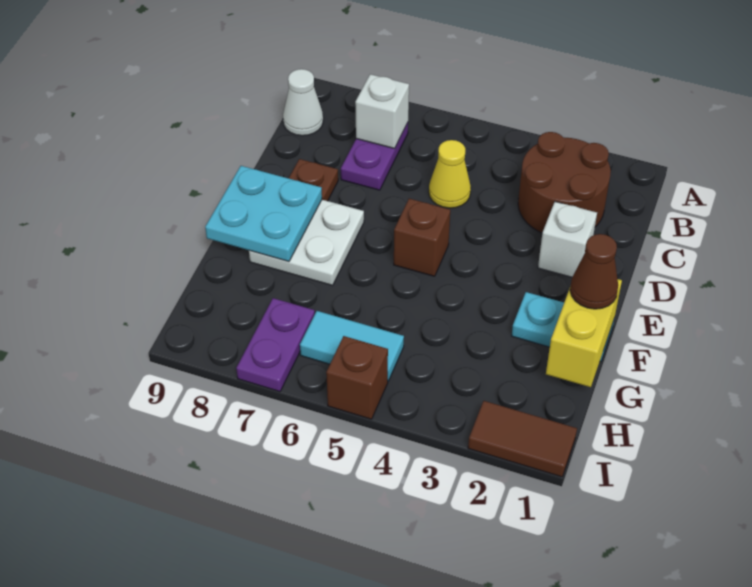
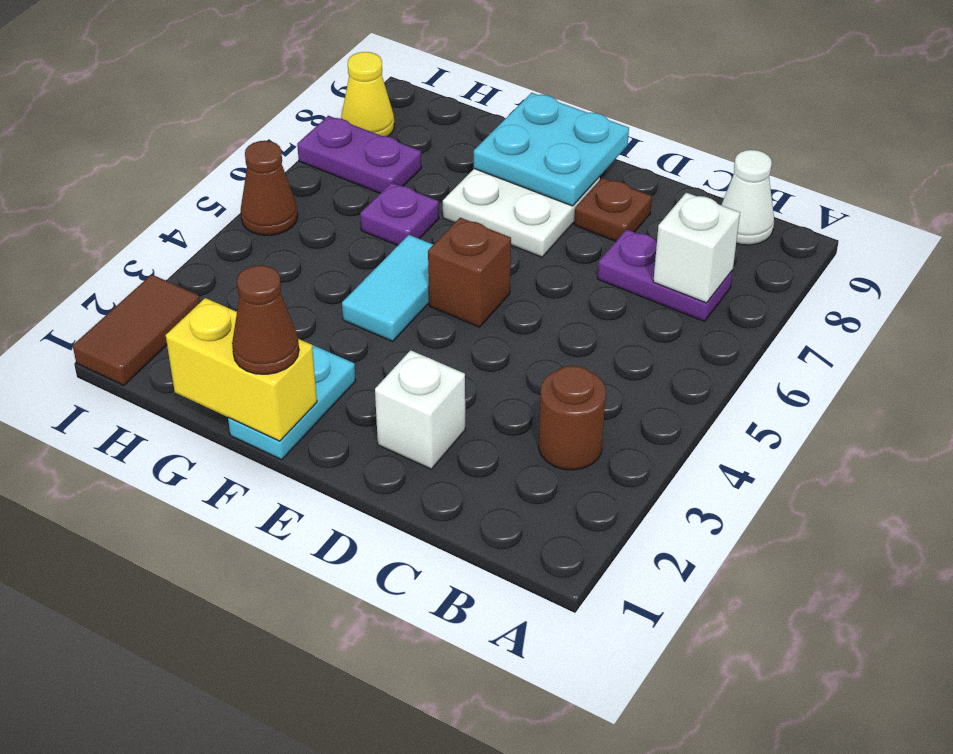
brown round brick B2:C3 level 1 -> brown round brick B3 level 1
yellow cone C5 level 1 -> yellow cone I8 level 1
none -> purple plate G6 level 1
cyan tile H5:H6 level 1 -> cyan tile F4:F5 level 1
brown brick I5 level 1 -> brown cone I5 level 1

